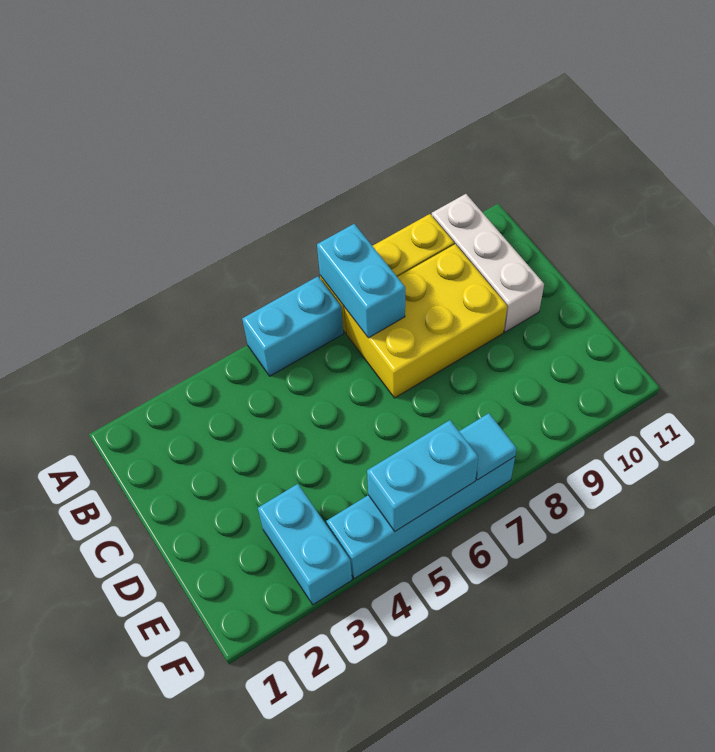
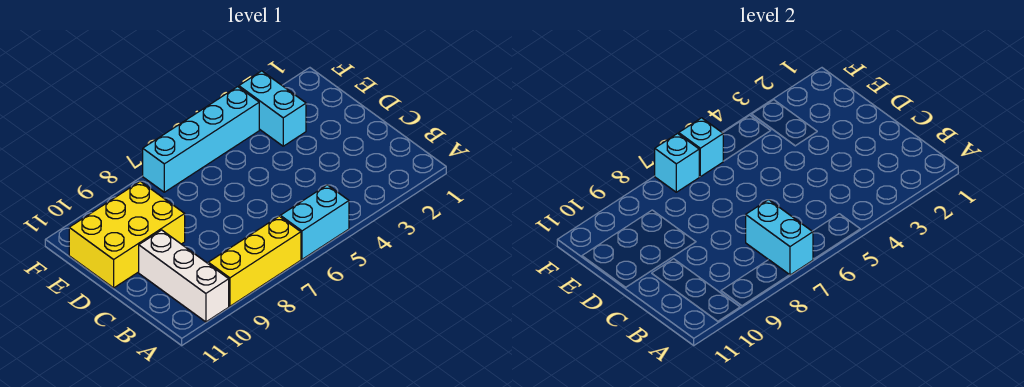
yellow brick B7:C9 level 1 -> yellow brick D9:E11 level 1
cyan brick F5:F6 level 2 -> cyan brick F6 level 2
cyan tile F7 level 2 -> cyan brick F7 level 2

